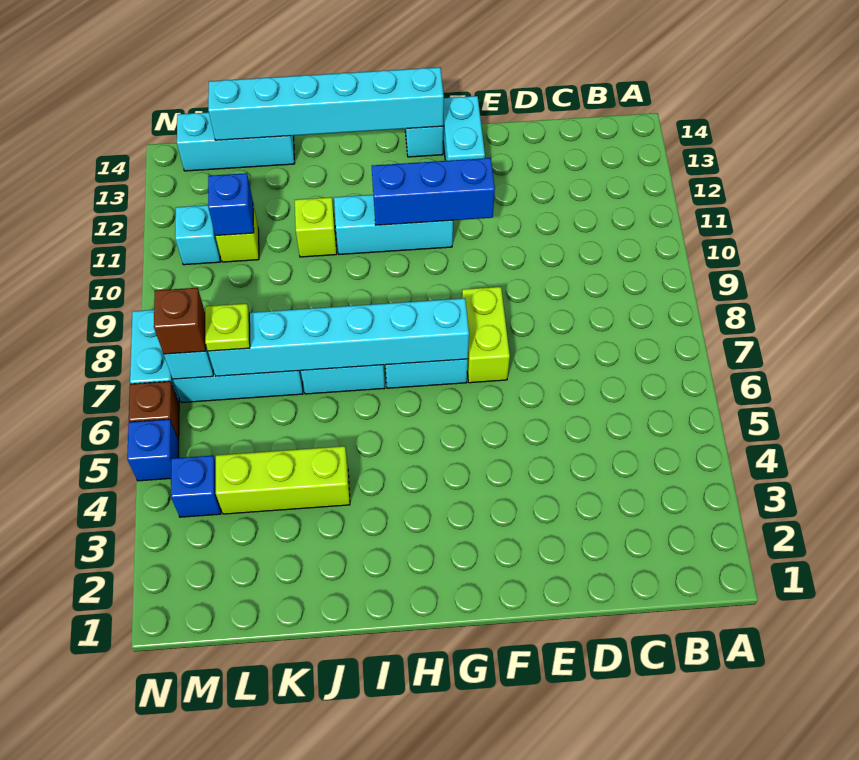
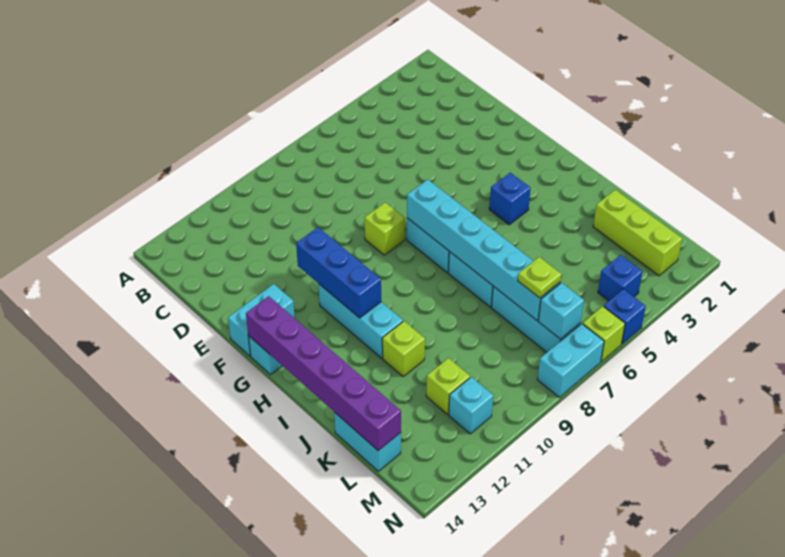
lime brick F7:F8 level 1 -> lime brick F8 level 1
cyan brick G14:L14 level 2 -> purple brick G14:L14 level 2
lime brick J4:L4 level 1 -> lime brick K2:M2 level 1
cyan brick K14:M14 level 1 -> cyan brick K14:L14 level 1
blue brick L11 level 2 -> blue brick H4 level 1
brown brick M7 level 3 -> none
brown brick N6 level 1 -> lime brick N6 level 1

